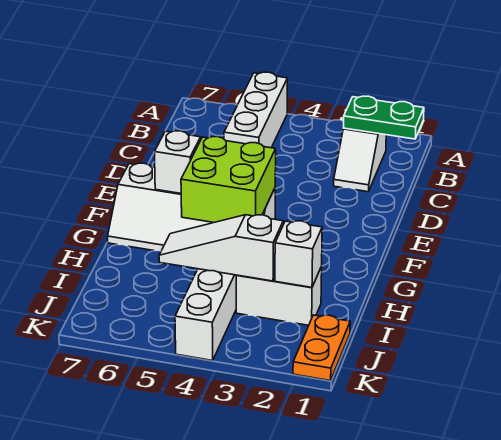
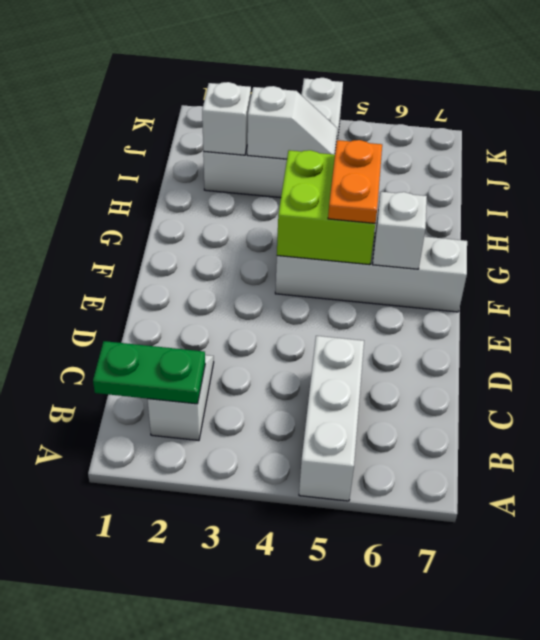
white slope I3:I5 level 2 top 3 -> white slope I3:I4 level 2 top 3
orange plate J1:K1 level 1 -> orange plate F5:G5 level 3

